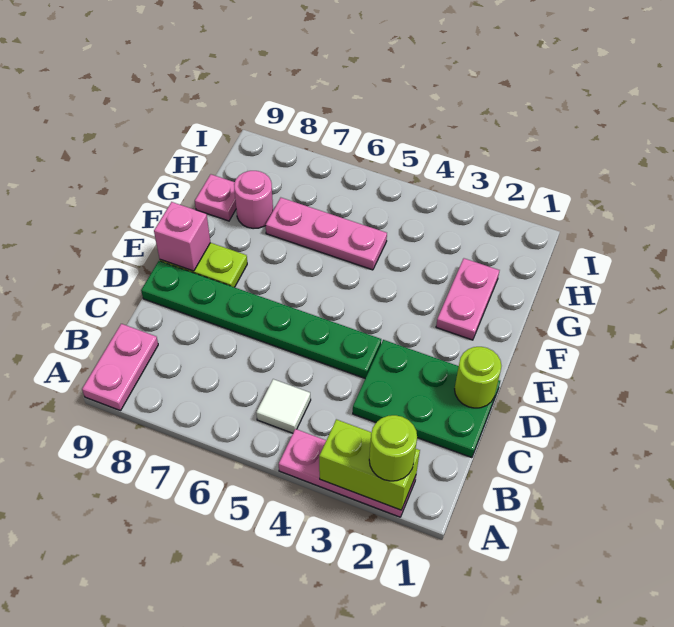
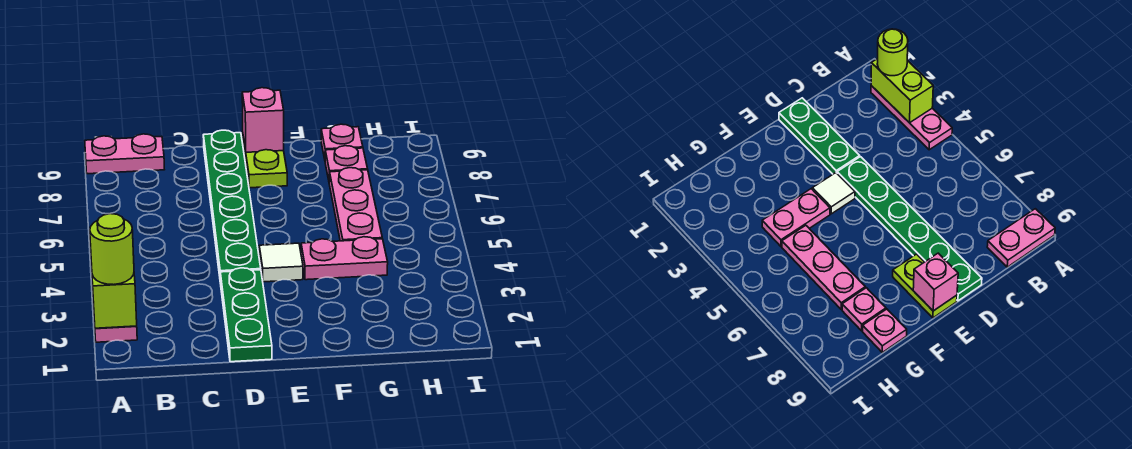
white tile B5 level 1 -> white tile E4 level 1
green plate C1:D3 level 1 -> green plate D1:D3 level 1
lime round brick D1 level 2 -> none
pink plate F2:G2 level 1 -> pink plate F4:G4 level 1
pink round brick G8 level 1 -> pink plate G8 level 1

